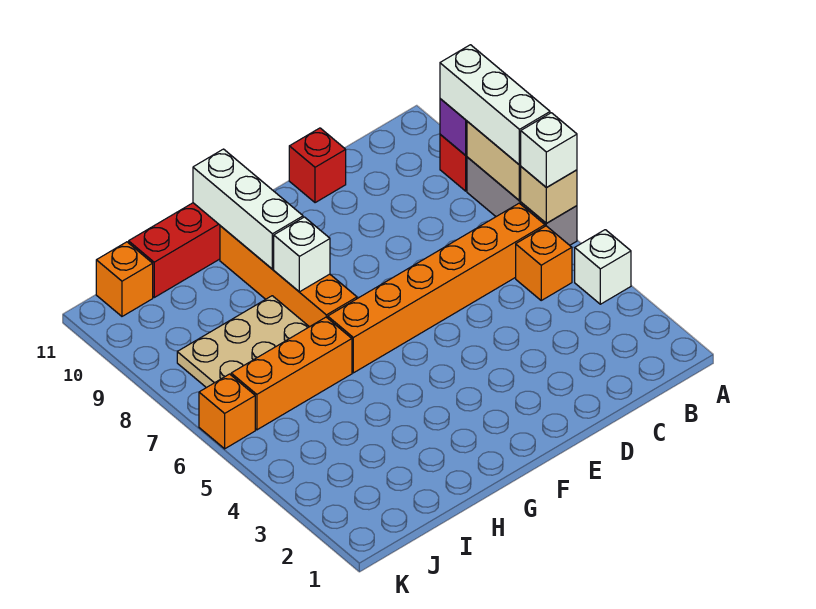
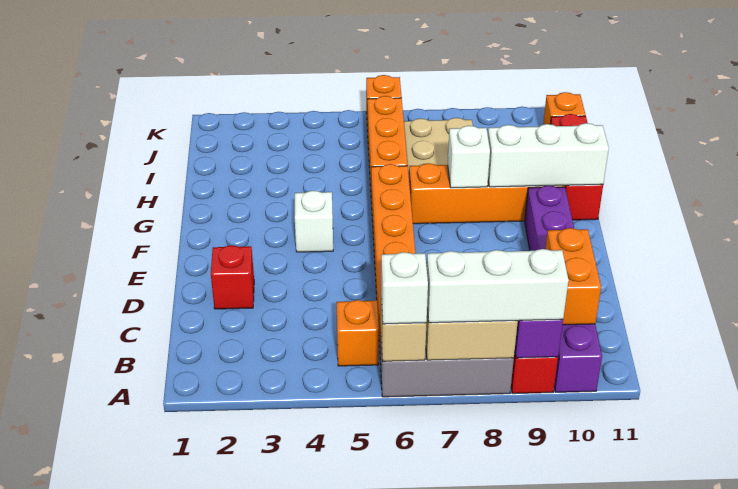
white brick A4 level 1 -> white brick F4 level 1
none -> purple brick A10:F10 level 1
none -> orange brick B10:C10 level 2
red brick D11 level 1 -> red brick D2 level 1

